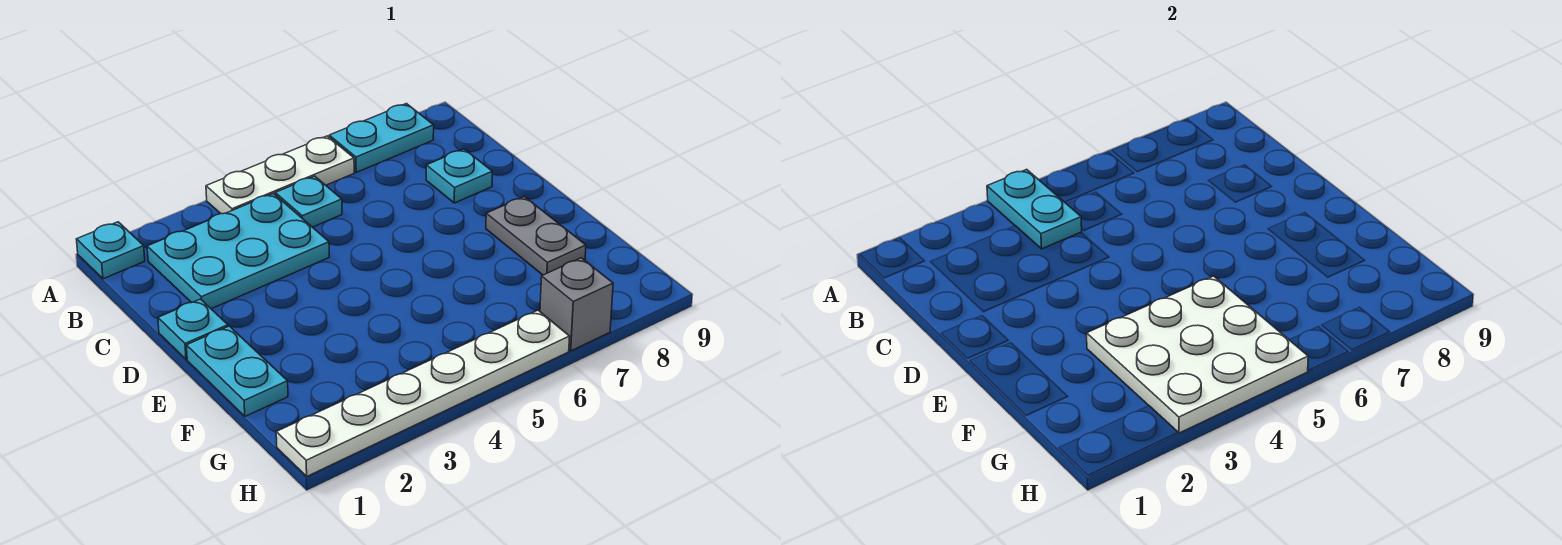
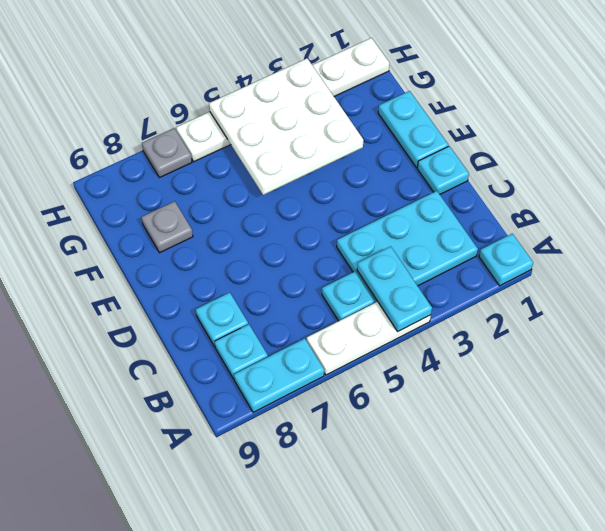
none -> cyan plate B8 level 1
grey plate E8:F8 level 1 -> grey plate F8 level 1
grey brick H7 level 1 -> grey plate H7 level 1

